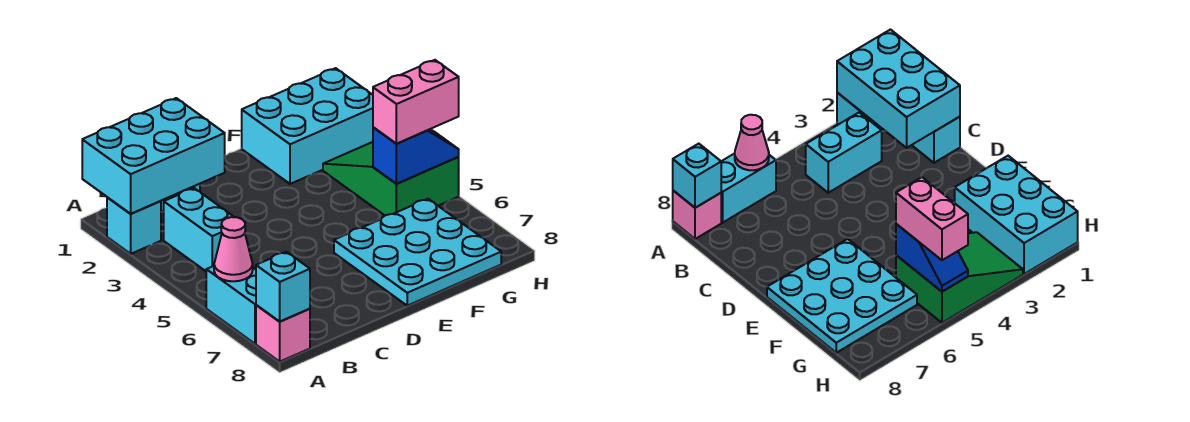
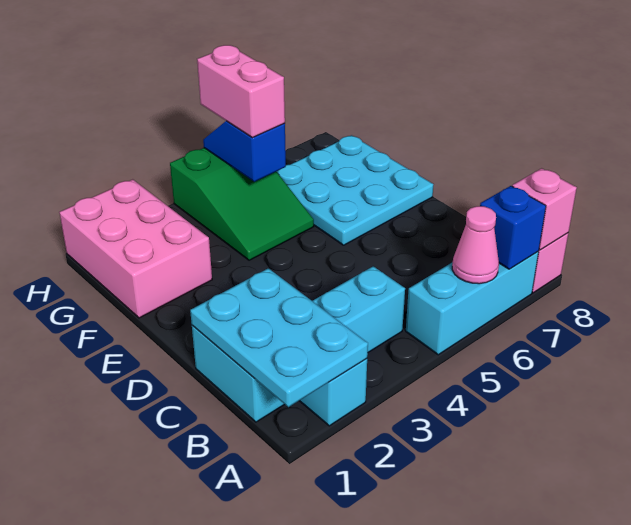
cyan brick A1:C2 level 2 -> cyan plate A1:C2 level 2
cyan brick A6:A7 level 1 -> cyan brick A5:A7 level 1
none -> blue brick A7 level 2
cyan brick A8 level 2 -> pink brick A8 level 2
cyan brick F1:H2 level 1 -> pink brick F1:H2 level 1
green slope G3:H5 level 1 top 5 -> green slope F4:H5 level 1 top H

